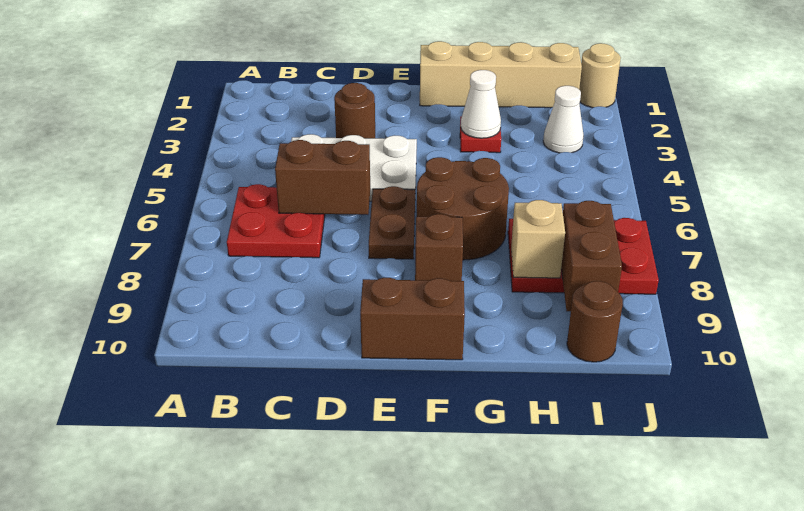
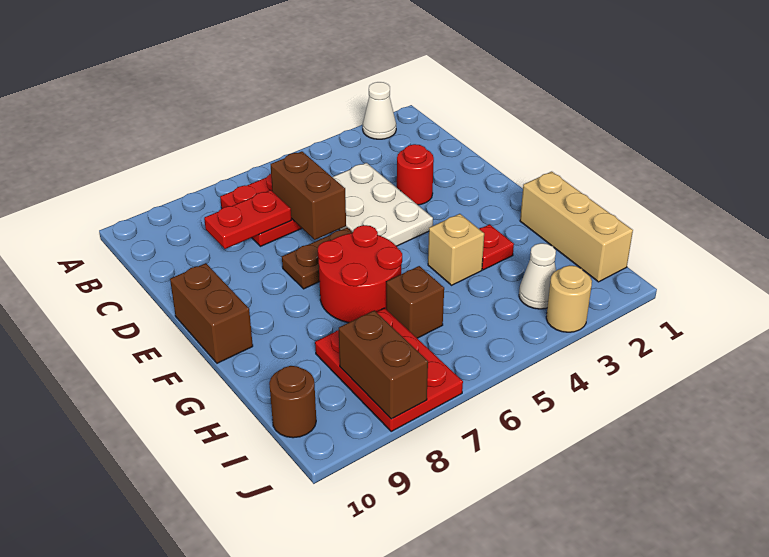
none -> red plate C7:C8 level 2
brown round brick D3 level 1 -> red round brick D3 level 1
tan brick F1:I1 level 1 -> tan brick G1:I1 level 1
brown round brick F6:G7 level 1 -> red round brick F6:G7 level 1
brown brick F8 level 1 -> brown brick H6 level 1
white cone G3 level 2 -> white cone A2 level 1
tan brick H8 level 2 -> tan brick G4 level 1
brown brick I8:I9 level 2 -> brown brick I8:J8 level 2
tan round brick J1 level 1 -> tan round brick J3 level 1

